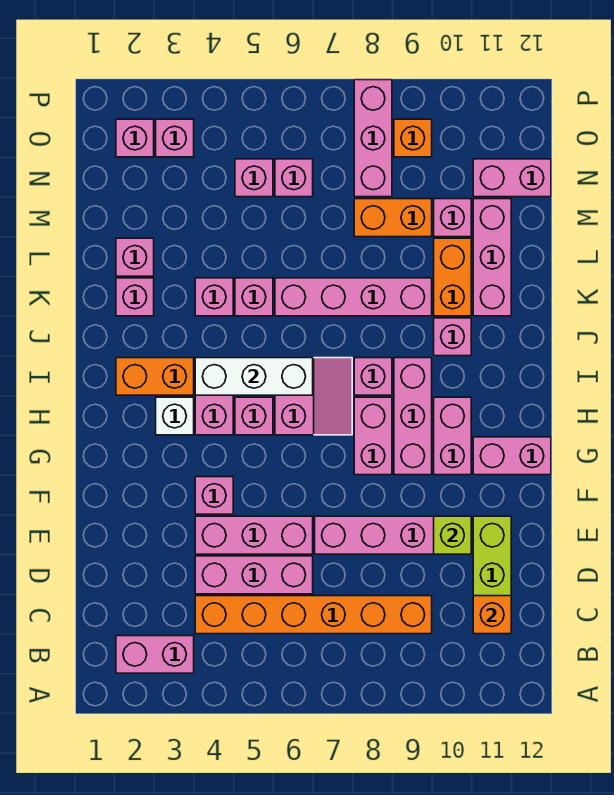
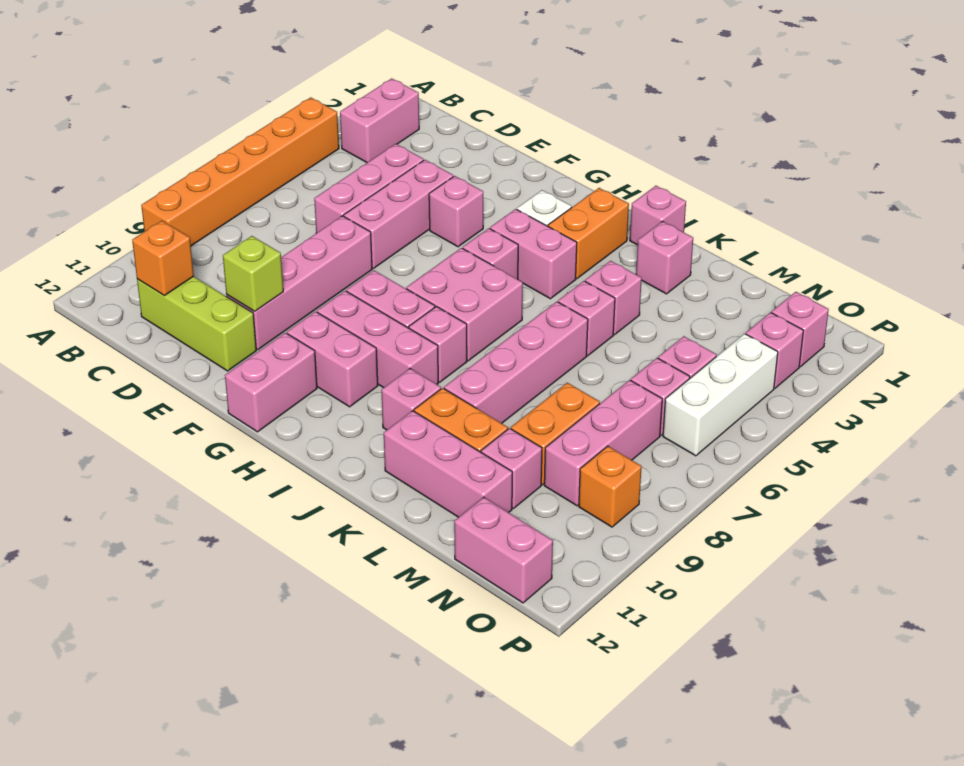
orange brick C4:C9 level 1 -> orange brick A4:A9 level 1
pink slope H6:I7 level 1 top 6 -> pink brick H6:I7 level 1
white brick I4:I6 level 2 -> white brick O4:O6 level 1
pink brick L2 level 1 -> pink brick J1 level 1
pink brick N8:P8 level 1 -> pink brick N7:N9 level 1
pink brick N11:N12 level 1 -> pink brick N12:O12 level 1

